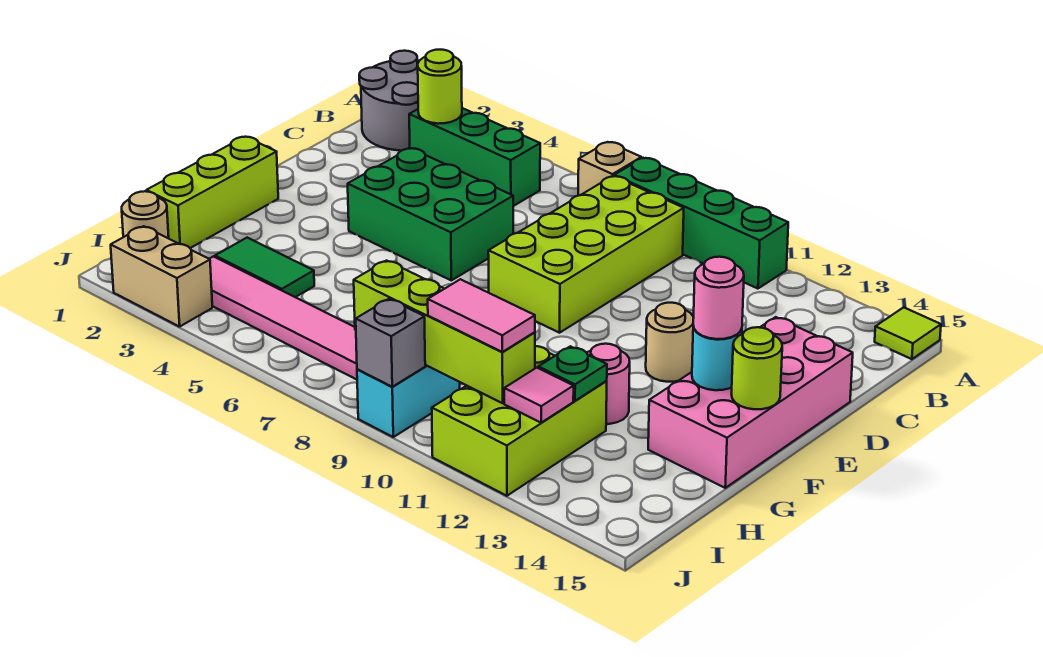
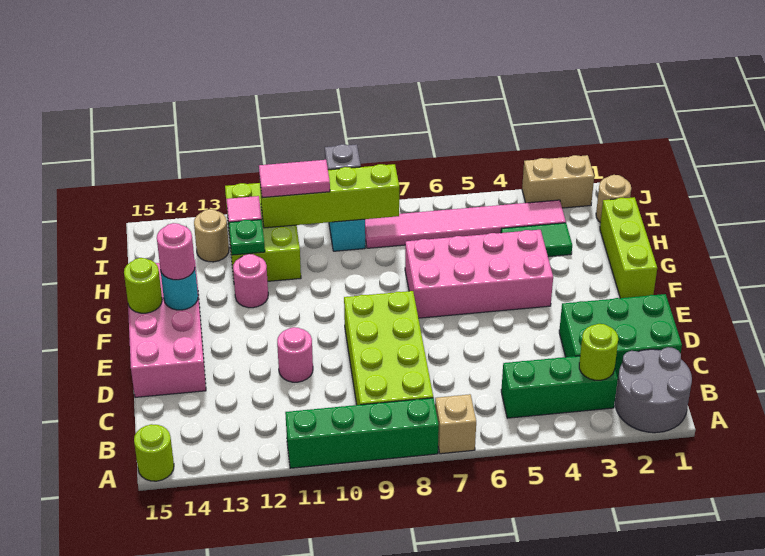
lime tile A15 level 1 -> lime round brick A15 level 1
green brick D4:E6 level 1 -> green brick C1:D3 level 1
none -> pink round brick D11 level 1
tan round brick E12 level 1 -> tan round brick I13 level 1
none -> pink brick F4:G7 level 1

